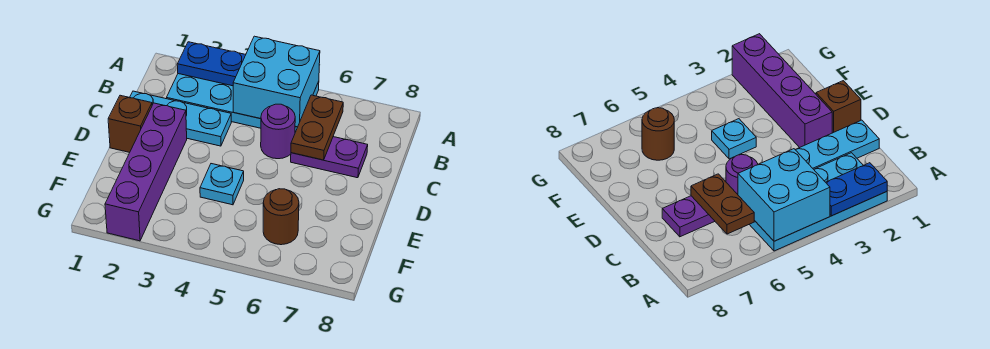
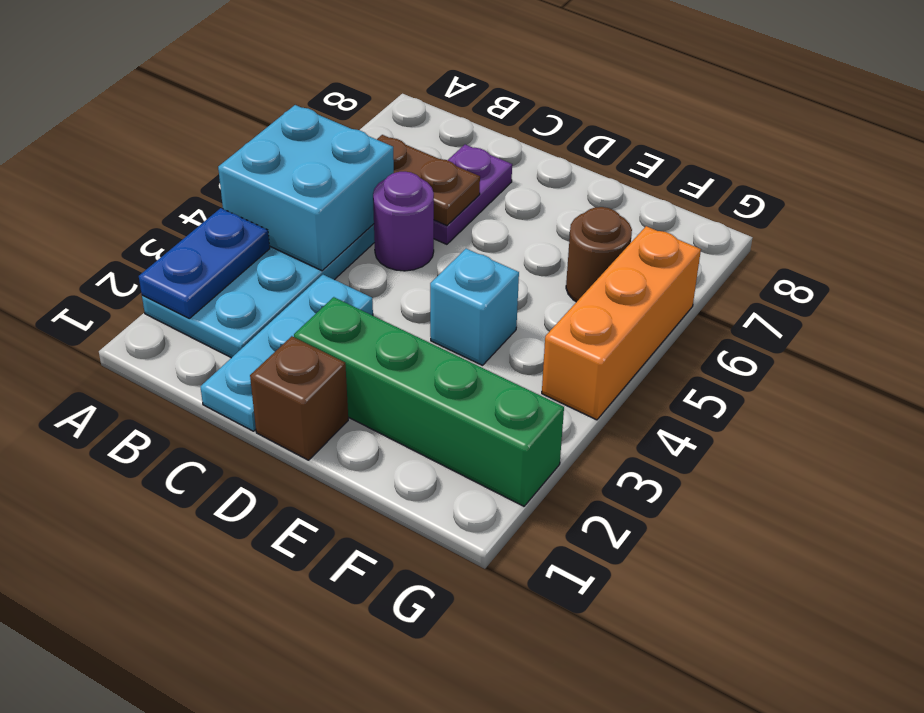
purple brick D2:G2 level 1 -> green brick D2:G2 level 1
cyan plate E4 level 1 -> cyan brick E4 level 1
none -> orange brick G4:G6 level 1

